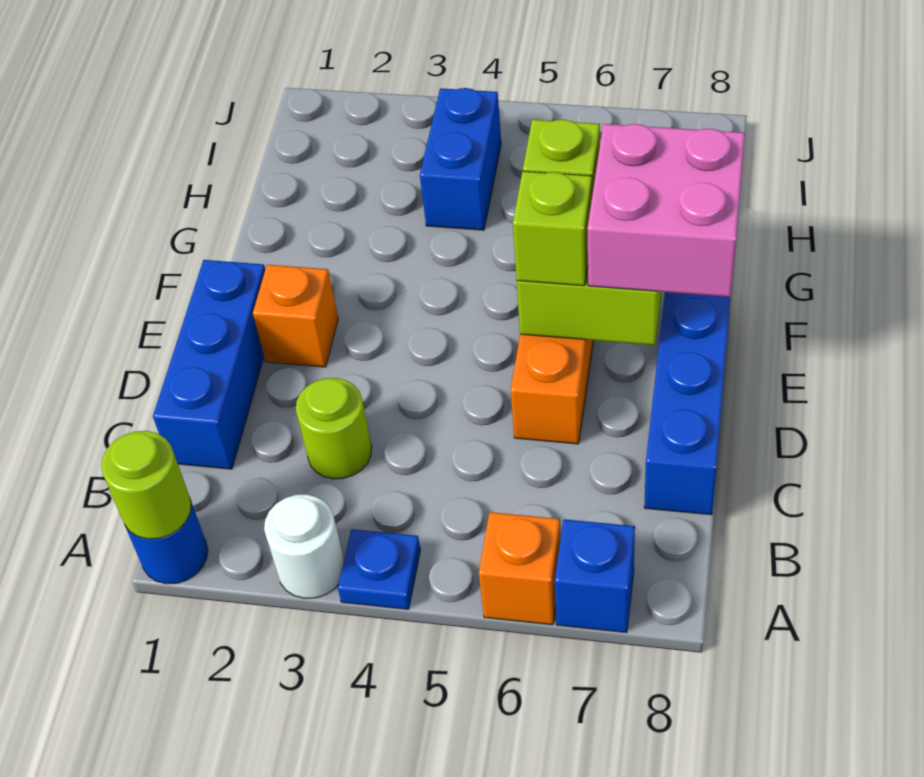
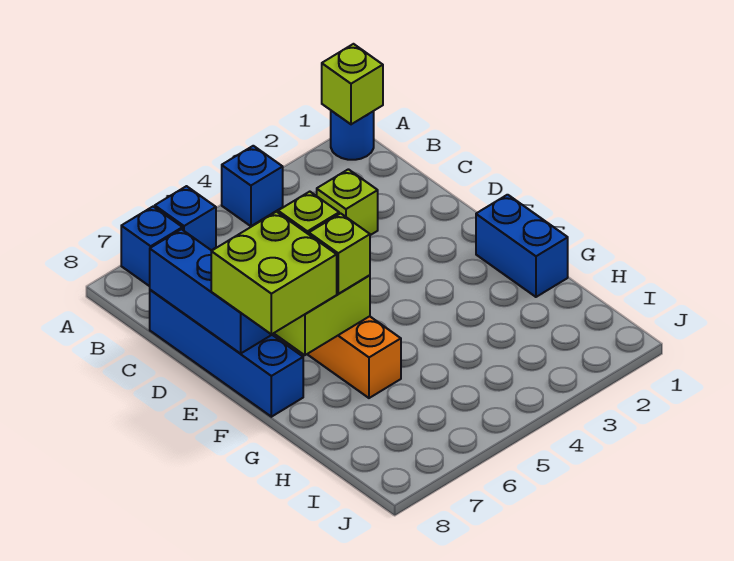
lime round brick A1 level 2 -> lime brick A1 level 2
white round brick A3 level 1 -> none
blue plate A4 level 1 -> blue brick A4 level 1
orange brick A6 level 1 -> blue brick A6 level 1
blue brick C1:E1 level 1 -> blue brick C8:E8 level 2
lime round brick C3 level 1 -> lime brick C3 level 1
orange brick E2 level 1 -> none
pink brick E7:F8 level 3 -> lime brick E7:F8 level 3
blue brick H4:I4 level 1 -> blue brick F1:G1 level 1

